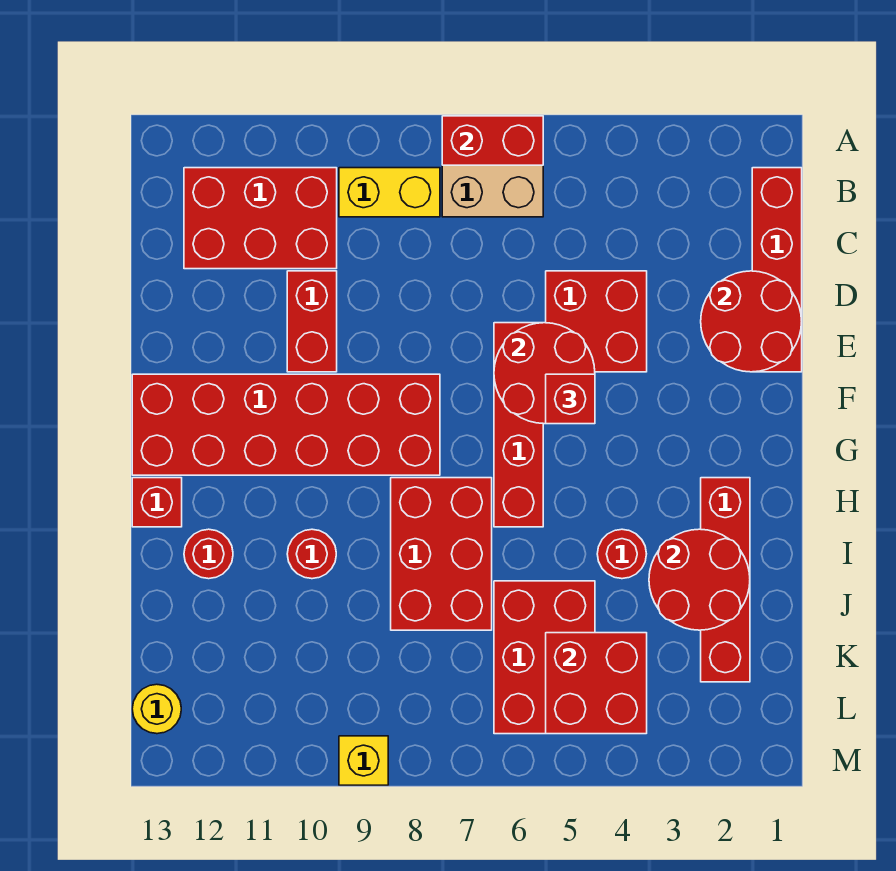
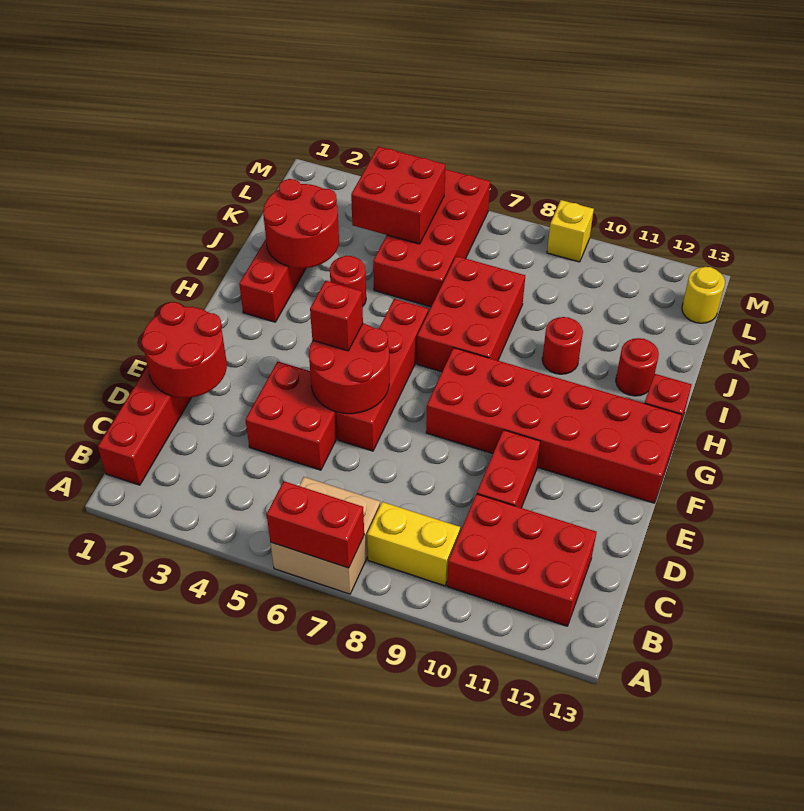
red brick J5:L6 level 1 -> red brick J5:M6 level 1

